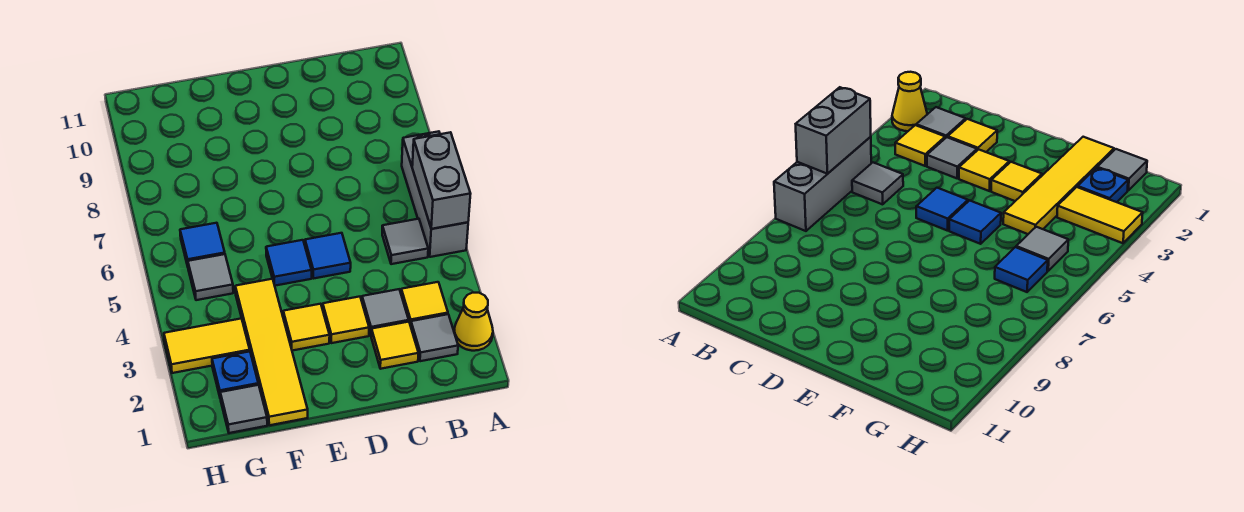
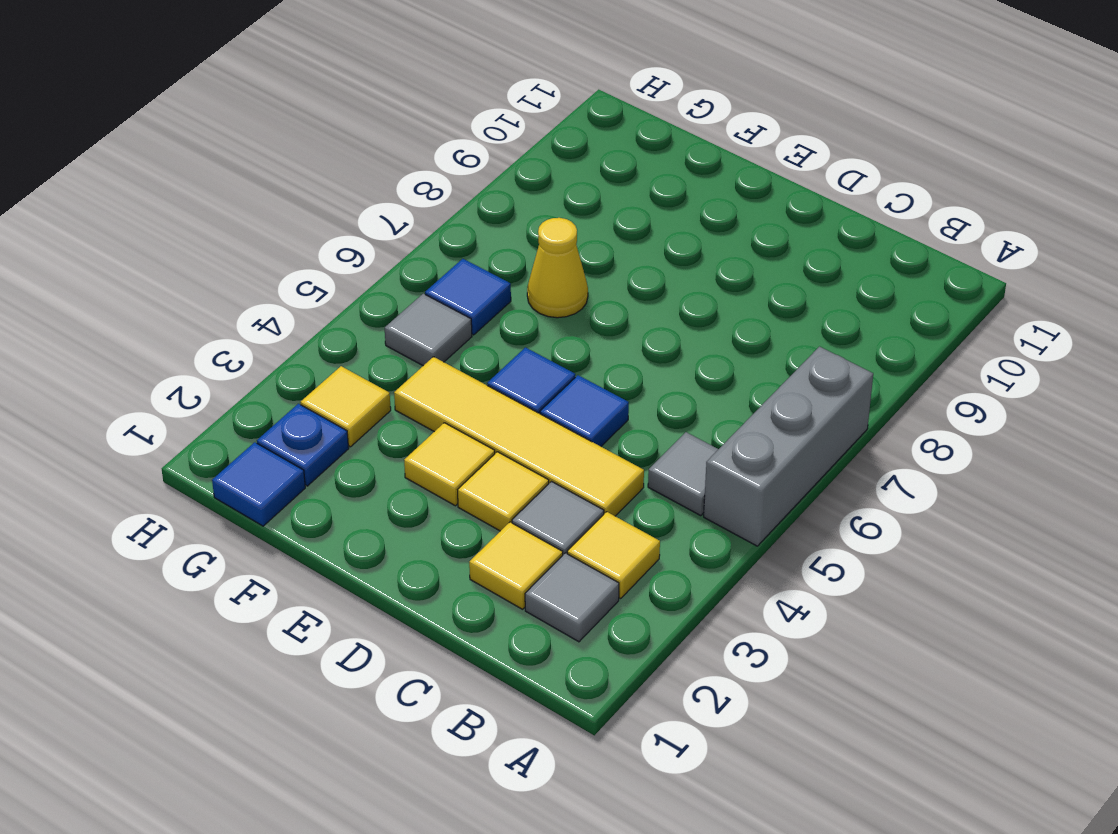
yellow cone A2 level 1 -> yellow cone F7 level 1
grey brick A5:A6 level 2 -> none
yellow tile F1:F4 level 1 -> yellow tile C4:F4 level 1
grey tile G1 level 1 -> blue tile G1 level 1
yellow tile G3:H3 level 1 -> yellow tile G3 level 1

